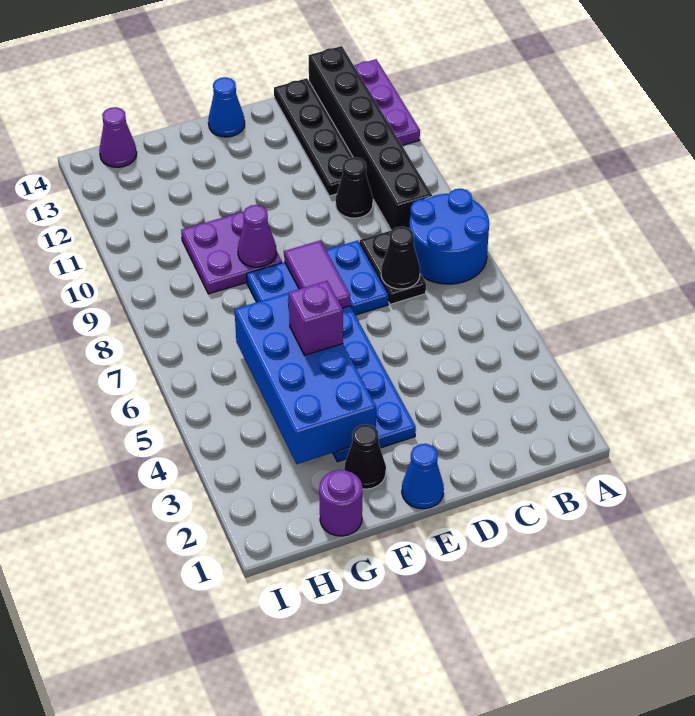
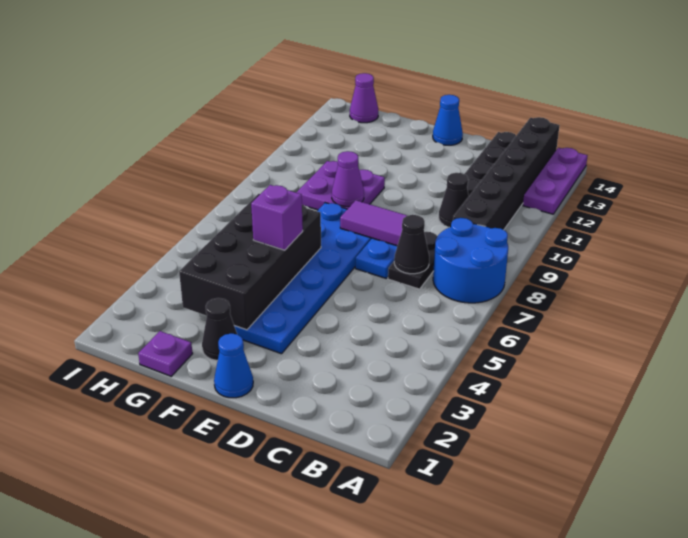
purple tile E7:E8 level 2 -> purple tile D8:E8 level 2
blue brick F3:G6 level 2 -> black brick F3:G6 level 2
purple round brick G1 level 1 -> purple plate G1 level 1

